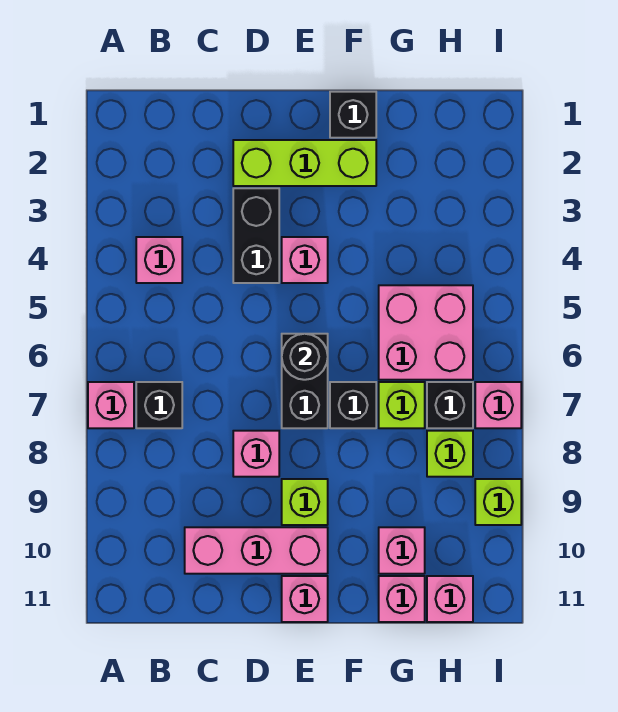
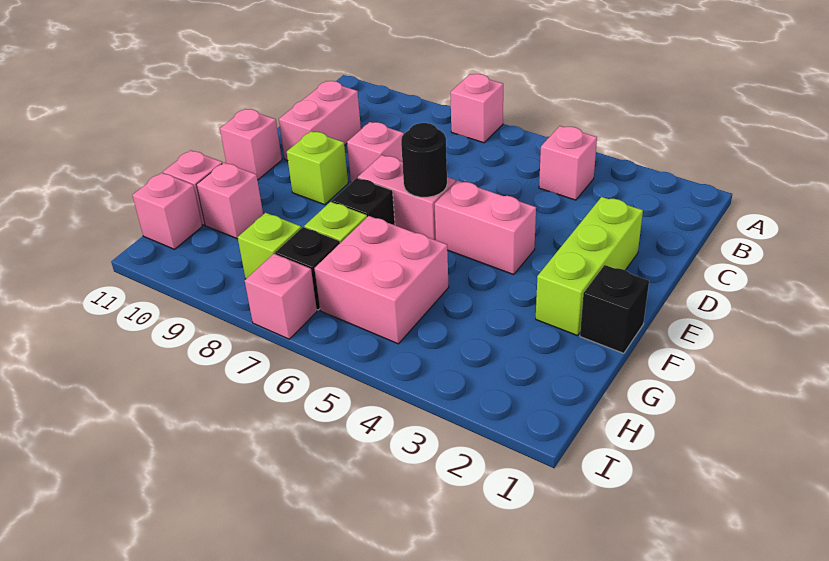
black brick B7 level 1 -> none
pink brick C10:E10 level 1 -> pink brick C10:D10 level 1
black brick D3:D4 level 1 -> none
pink brick E4 level 1 -> pink brick E4:E5 level 1
black brick E6:E7 level 1 -> pink brick E6:E7 level 1
lime brick I9 level 1 -> none

